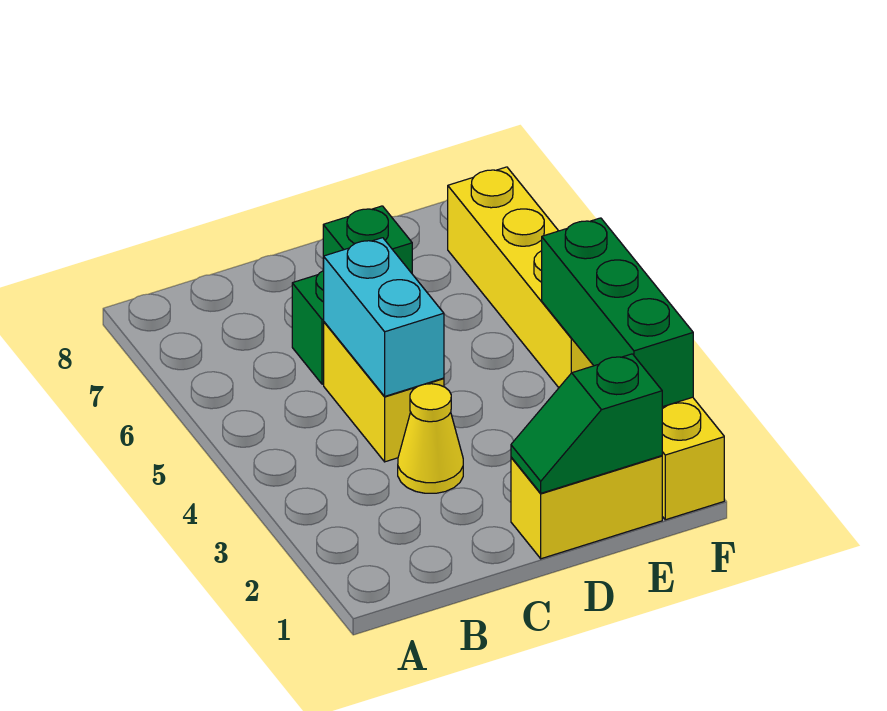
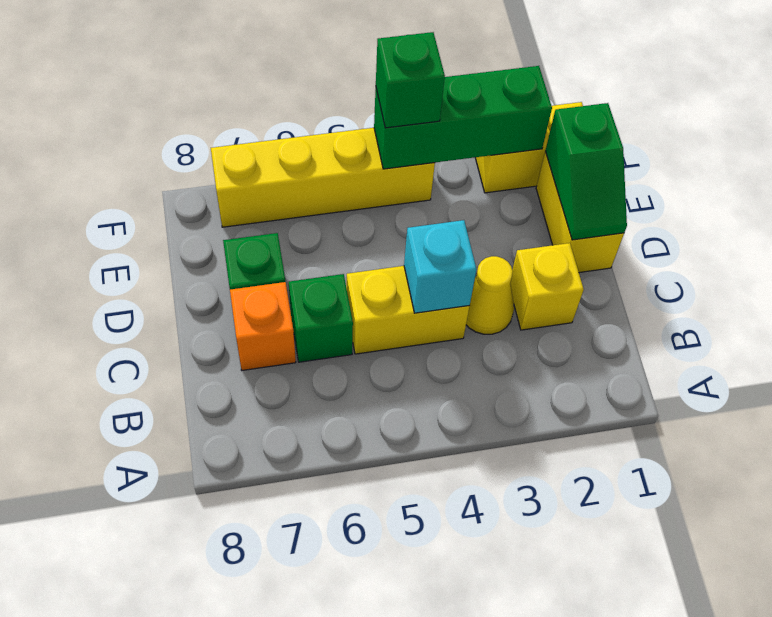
none -> yellow brick C2 level 1
cyan brick C4:C5 level 2 -> cyan brick C4 level 2
none -> orange brick C7 level 1
none -> green brick F4 level 3

